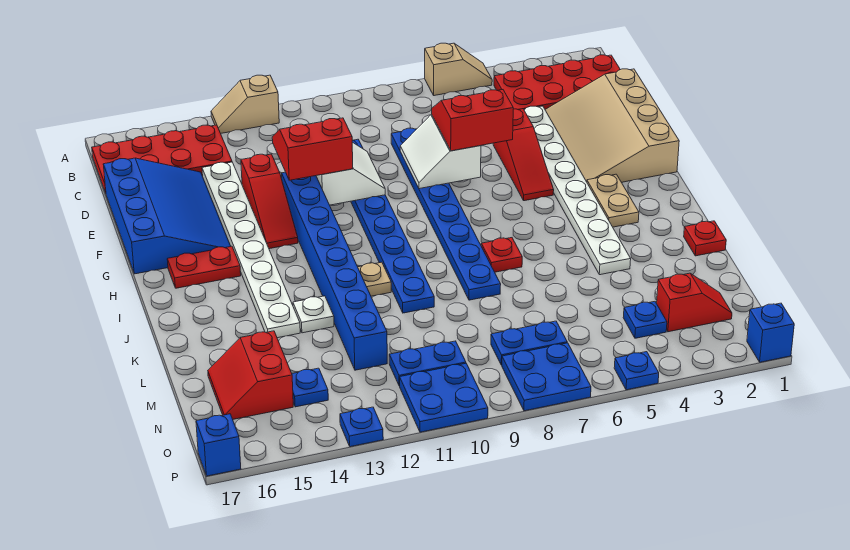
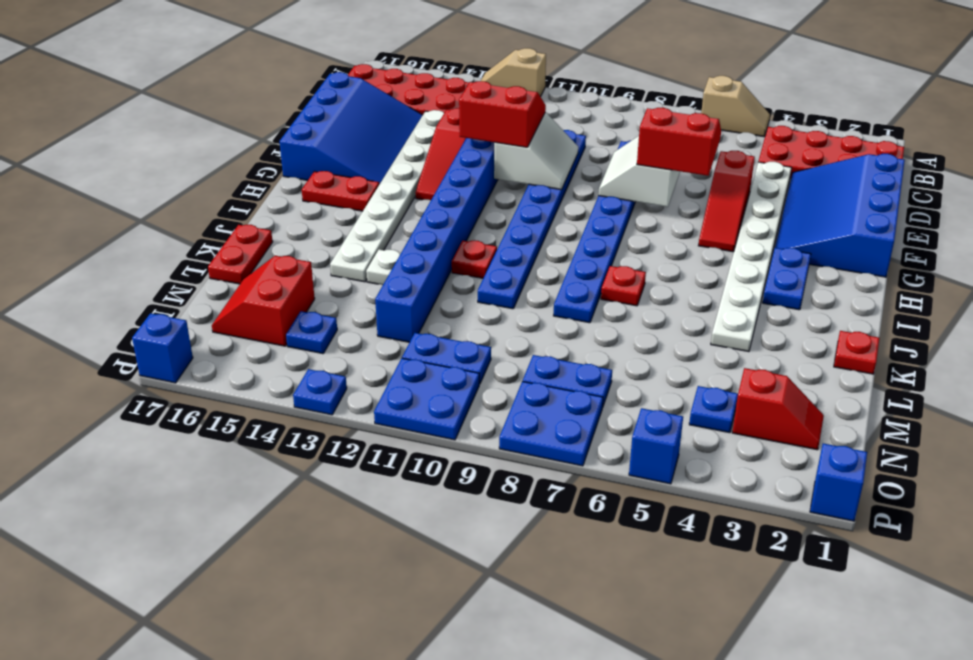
tan slope D1:G3 level 1 top 1 -> blue slope D1:G3 level 1 top 1
tan plate H3:I3 level 1 -> blue plate H3:I3 level 1
tan plate J11 level 1 -> red plate J11 level 1
none -> red plate K17:L17 level 1
blue plate P5 level 1 -> blue brick P5 level 1

